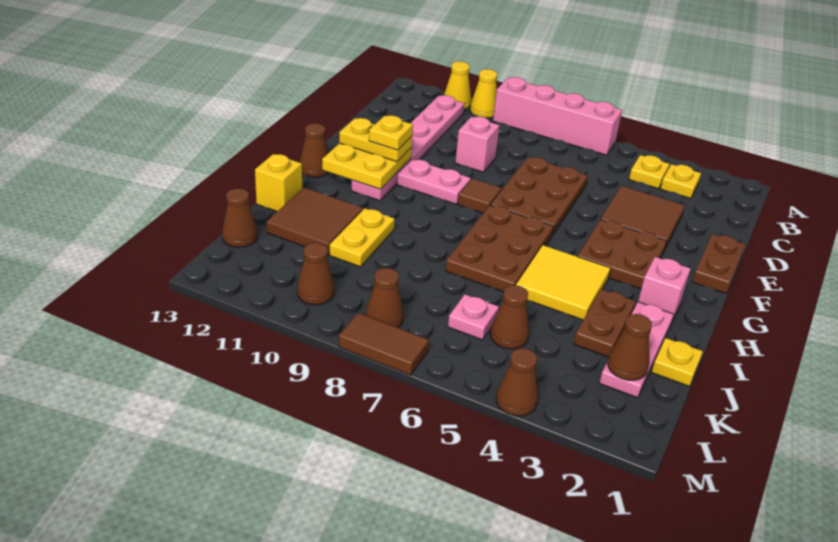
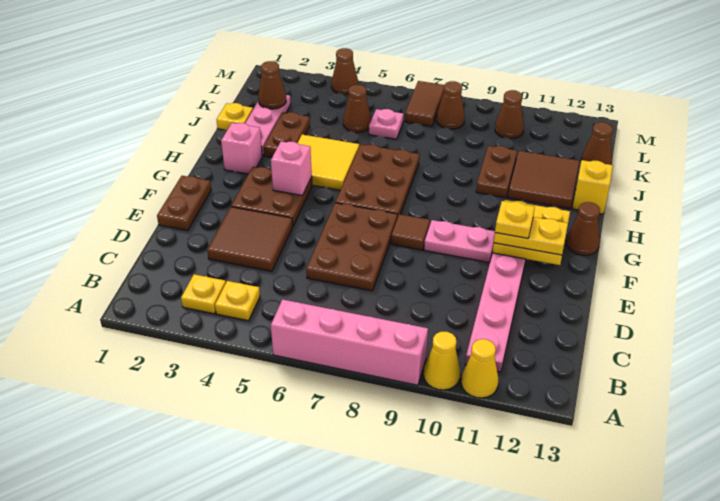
pink brick D9 level 1 -> pink brick G4 level 2
yellow plate I10:J10 level 1 -> brown plate I10:J10 level 1
brown tile M7:M8 level 1 -> brown tile L7:M7 level 1

